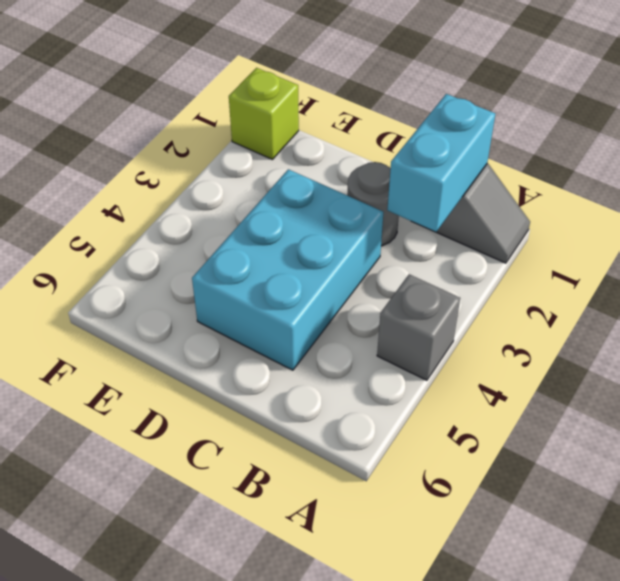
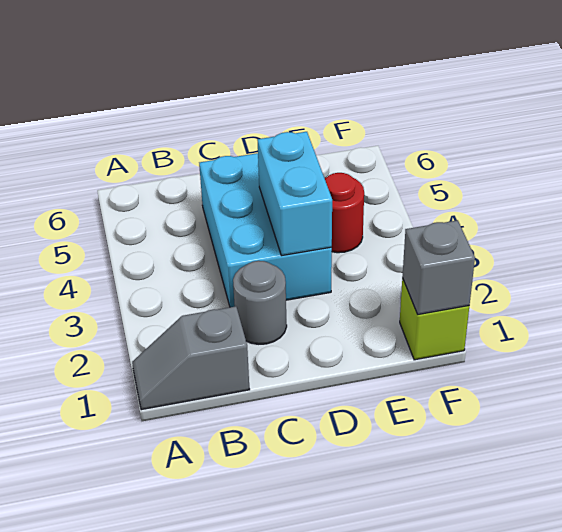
grey brick A4 level 1 -> grey brick F1 level 2
cyan brick B1:B2 level 2 -> cyan brick D3:D4 level 2
none -> red round brick E4 level 1

